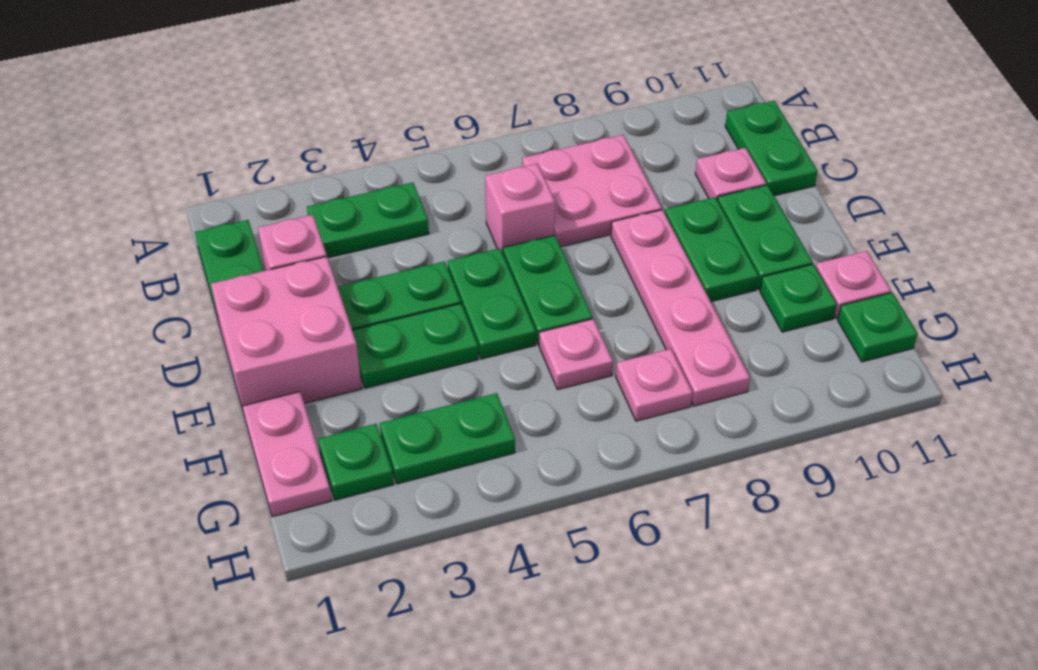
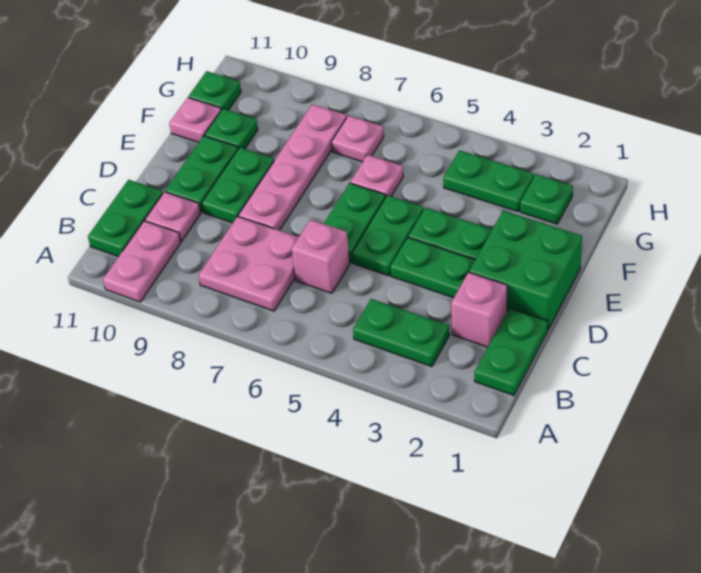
pink brick D1:E2 level 1 -> green brick D1:E2 level 1
pink plate F1:G1 level 1 -> pink plate A10:B10 level 1

